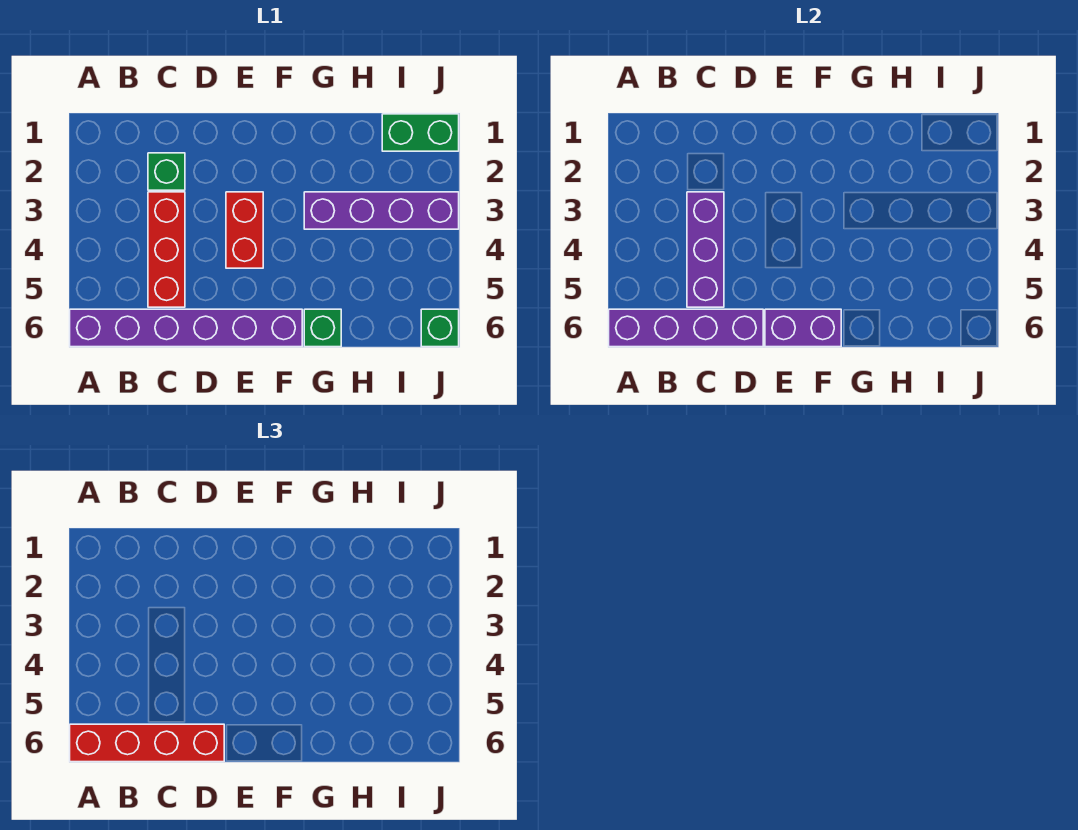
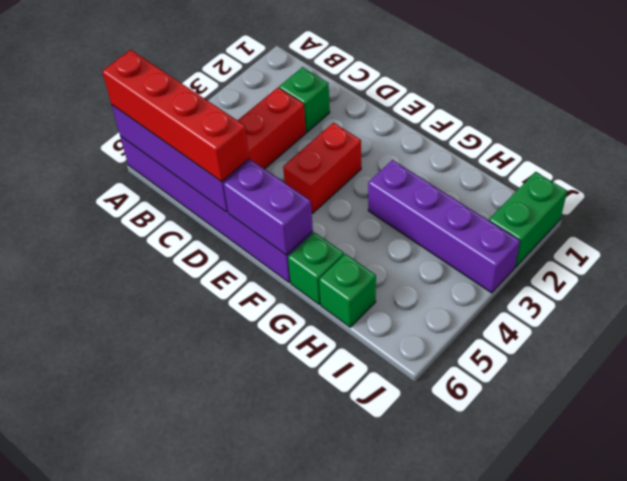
purple brick C3:C5 level 2 -> none
green brick I1:J1 level 1 -> green brick J1:J2 level 1
green brick J6 level 1 -> green brick H6 level 1

